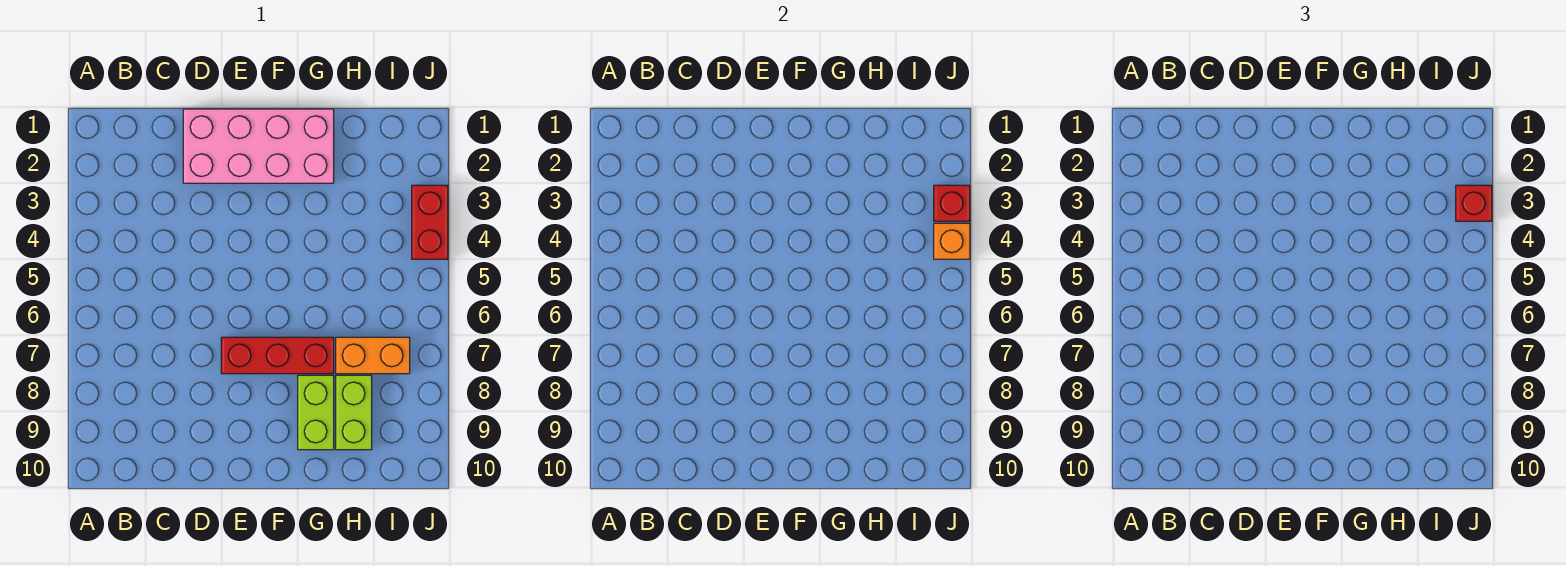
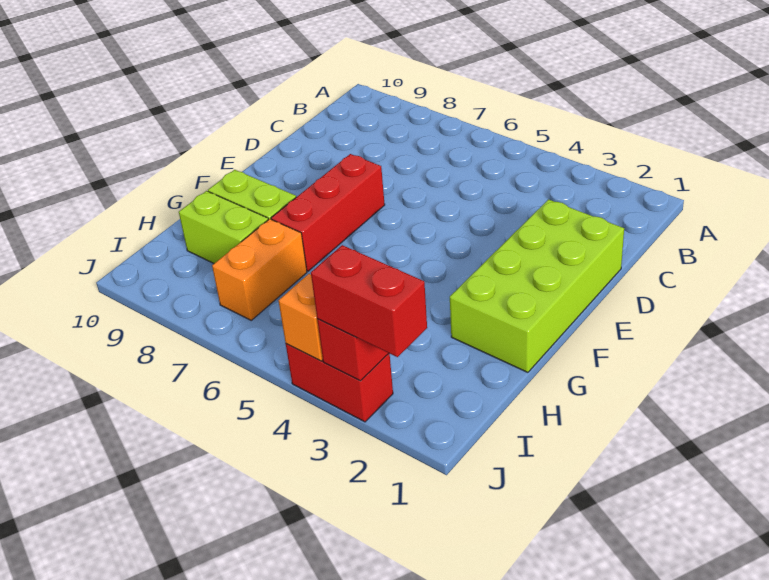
pink brick D1:G2 level 1 -> lime brick D1:G2 level 1
red brick J3 level 3 -> red brick J2:J3 level 3

